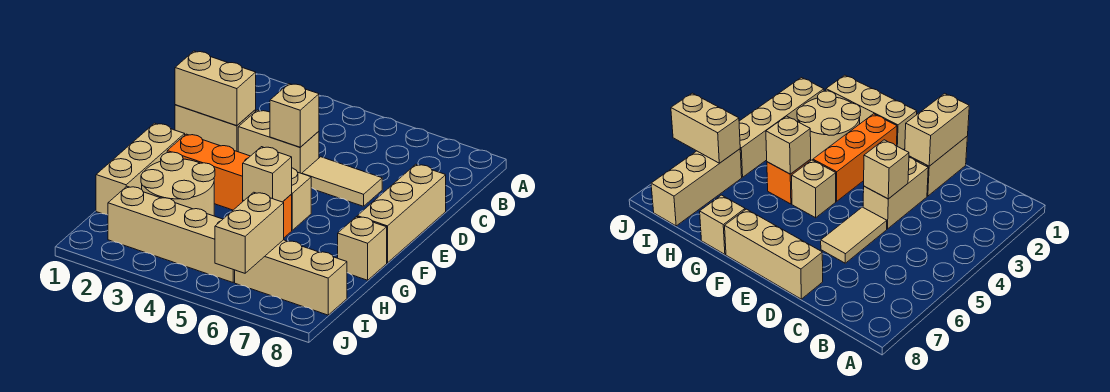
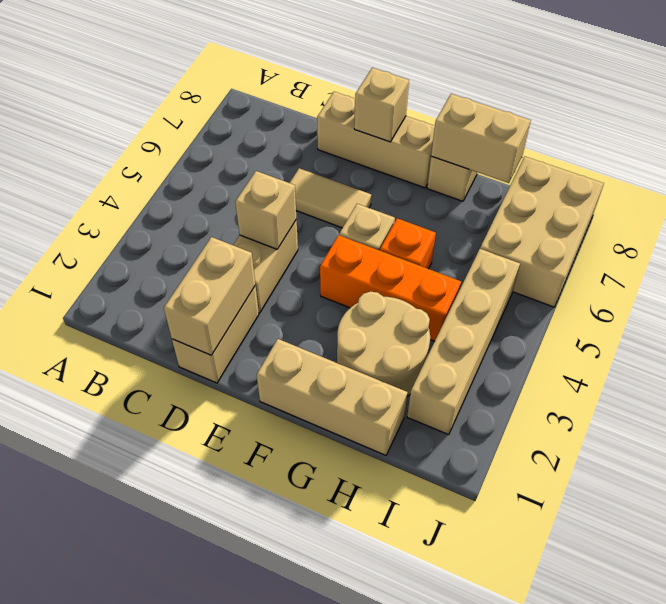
tan tile D5:D6 level 1 -> tan tile D6:E6 level 1
orange brick F2:F4 level 1 -> orange brick F4:H4 level 1
tan brick G5 level 2 -> tan brick E8 level 2
tan brick I6:I8 level 1 -> tan brick I6:J8 level 1
tan brick I6:J6 level 2 -> tan brick G8:H8 level 2

